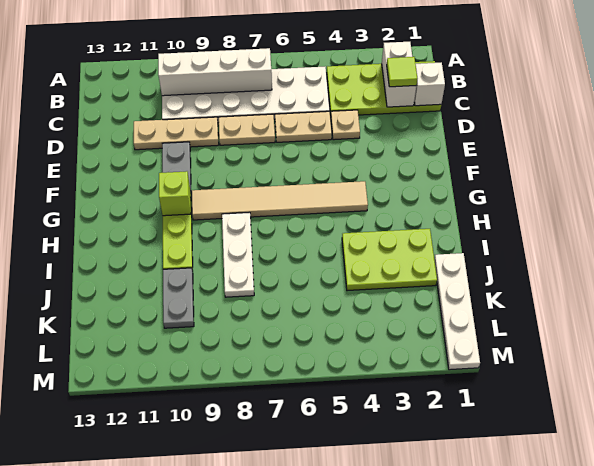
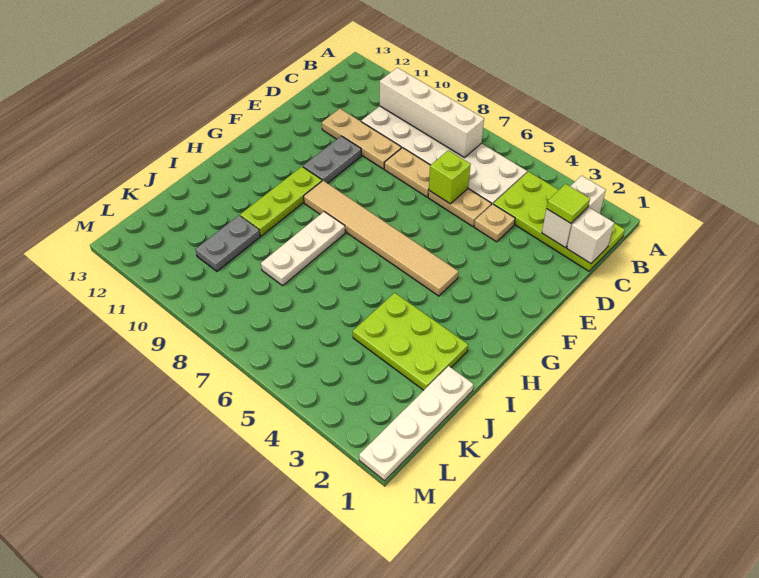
lime brick G10 level 2 -> lime brick D6 level 2

